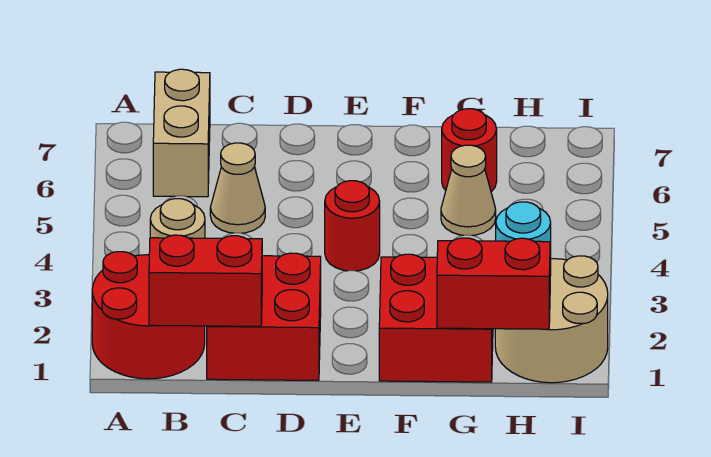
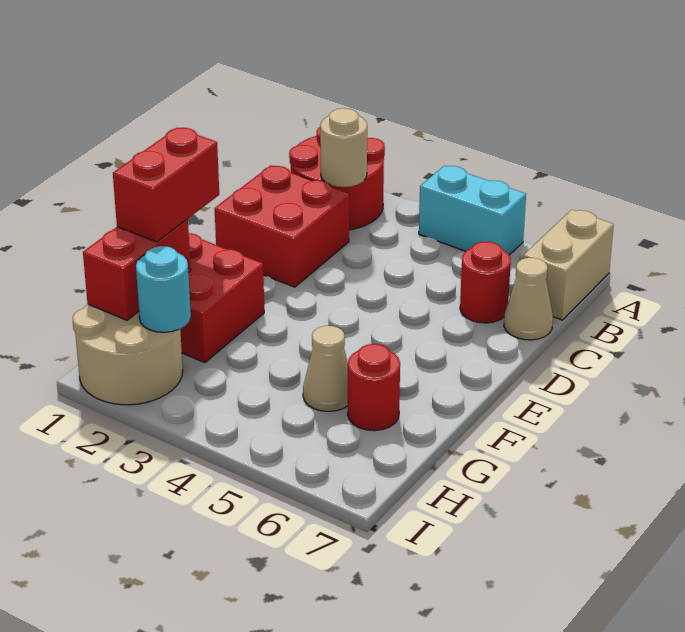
none -> cyan brick A4:A5 level 1
red brick B1:C1 level 2 -> red brick F1:G1 level 3
tan brick B6:B7 level 1 -> tan brick A7:B7 level 1
tan cone C5 level 1 -> tan cone C7 level 1
red round brick E4 level 1 -> red round brick C6 level 1

